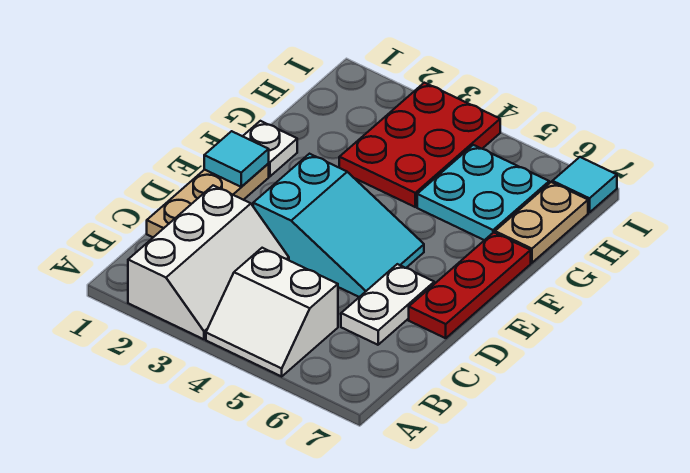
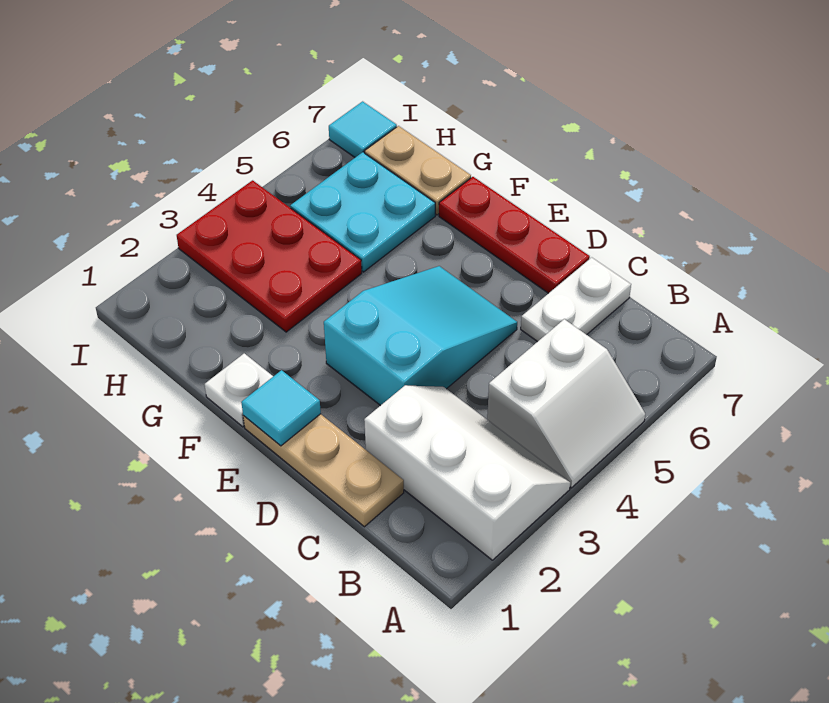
white plate C6:D6 level 1 -> white plate C6:C7 level 1

